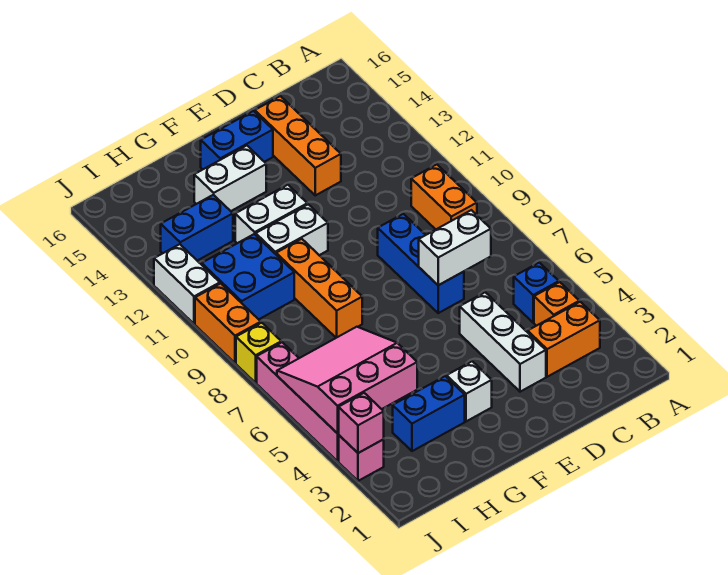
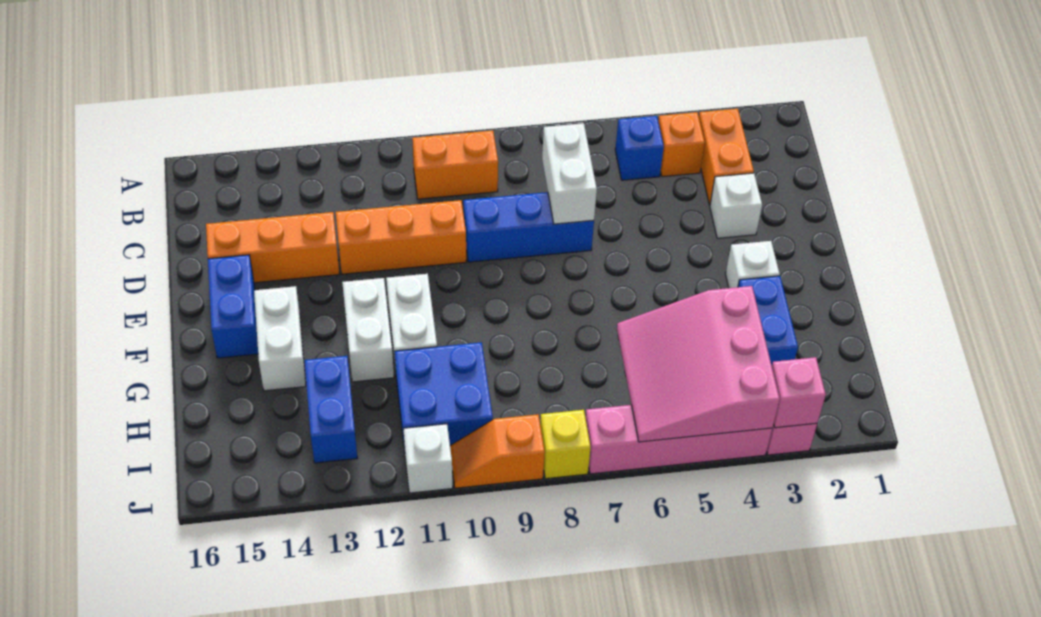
white brick D3:D5 level 1 -> white brick D3 level 1
orange brick G8:G10 level 1 -> orange brick D10:D12 level 1
orange brick J9:J10 level 1 -> orange slope J9:J10 level 1 top 9
white brick J11:J12 level 1 -> white brick J11 level 1

